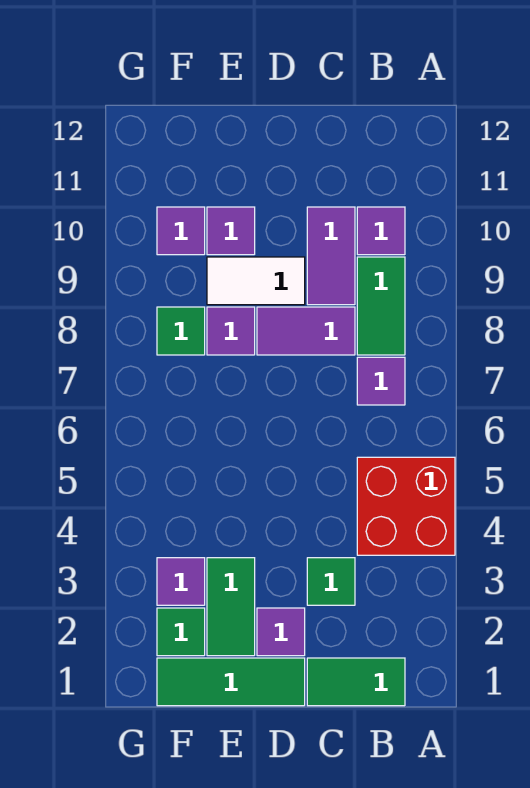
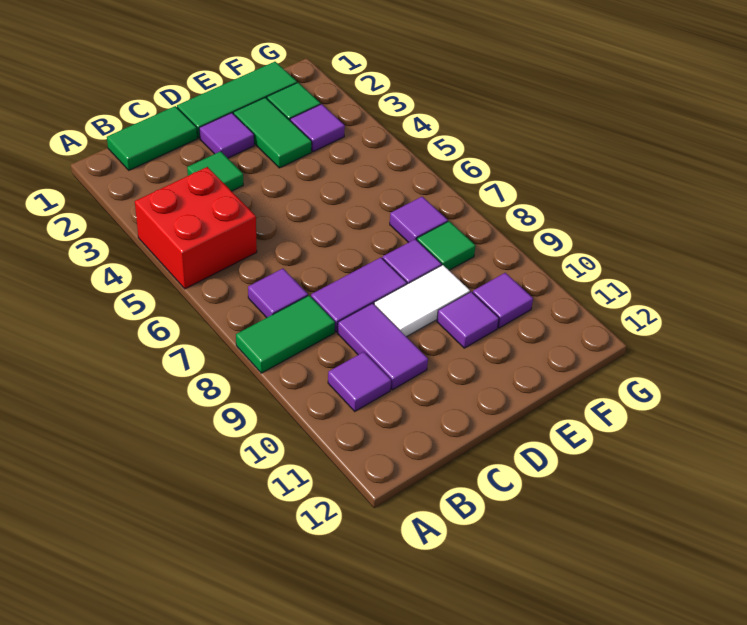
green tile B8:B9 level 1 -> green tile A8:B8 level 1
none -> purple tile F7 level 1

